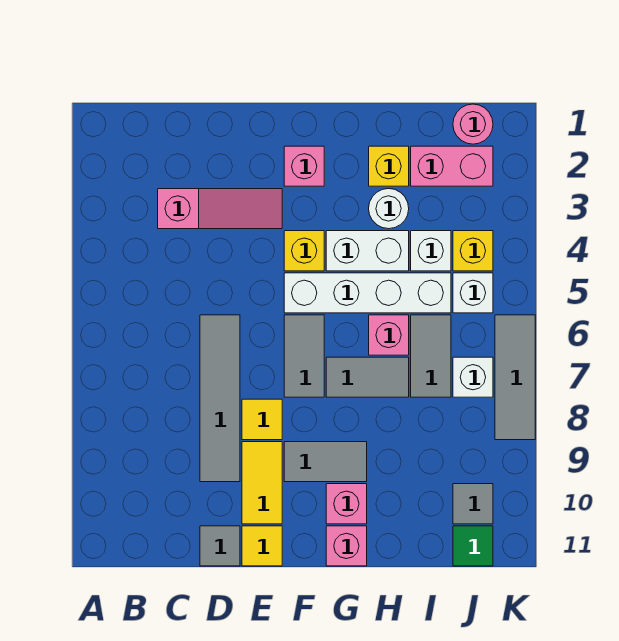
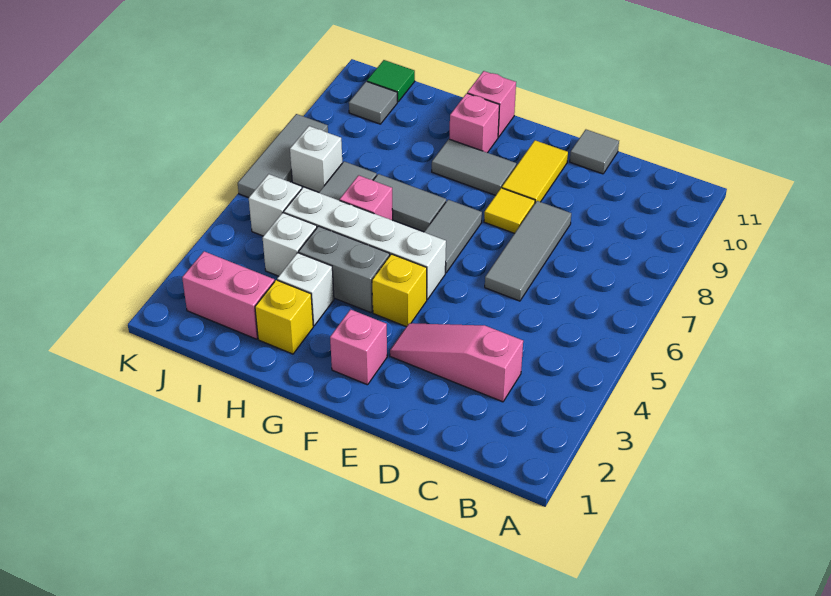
grey tile D6:D9 level 1 -> grey tile D6:D8 level 1
yellow tile E11 level 1 -> none
white brick G4:H4 level 1 -> grey brick G4:H4 level 1
white round brick H3 level 1 -> white brick H3 level 1
pink round brick J1 level 1 -> none
yellow brick J4 level 1 -> none

